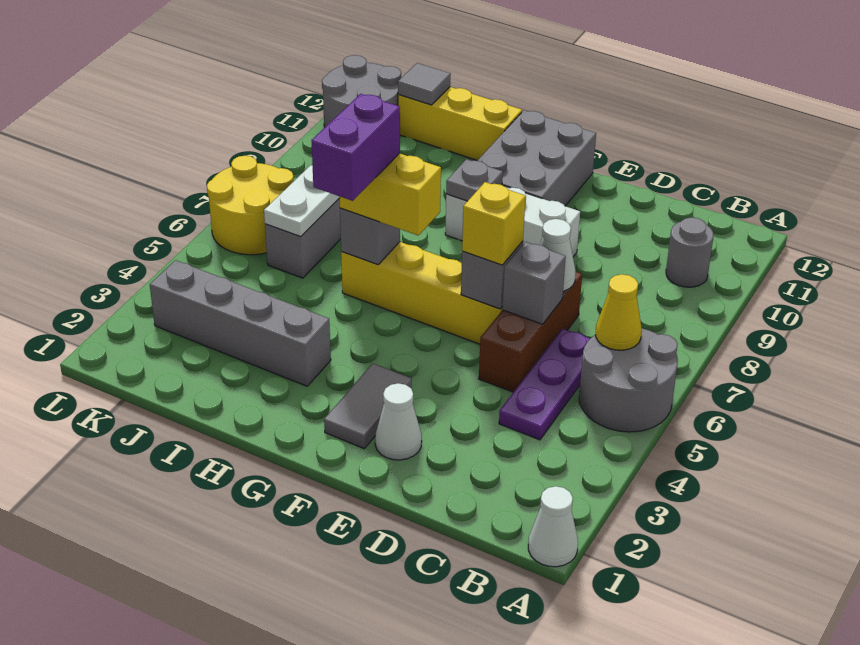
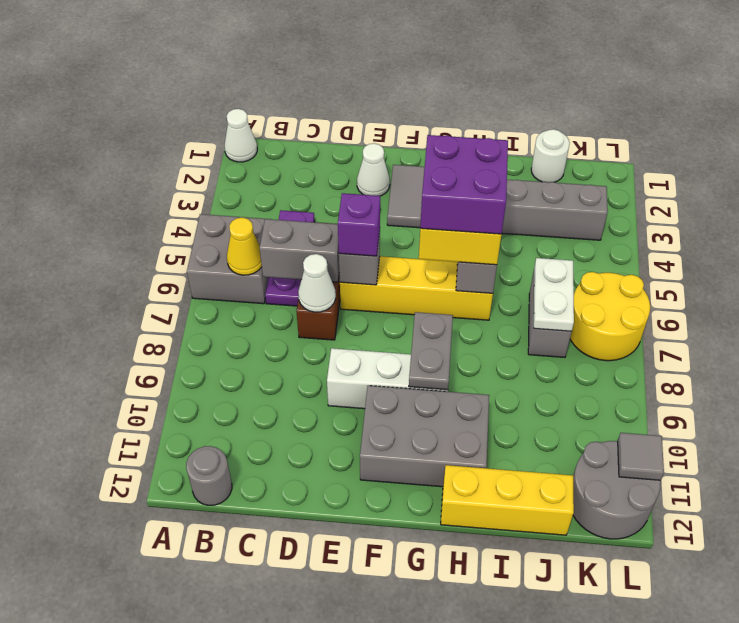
grey round brick A5:B6 level 1 -> grey brick A5:B6 level 1
grey round brick B10 level 1 -> grey round brick B12 level 1
grey brick D6 level 2 -> grey brick C6:D6 level 2
yellow brick E6 level 3 -> purple brick E6 level 3
grey brick F10:G12 level 1 -> grey brick F10:H11 level 1
grey plate G9 level 2 -> grey plate G8:G9 level 2
purple brick H5:H6 level 4 -> purple brick G5:H6 level 4
none -> white round brick J1 level 1
grey tile J12 level 2 -> grey tile L11 level 2

